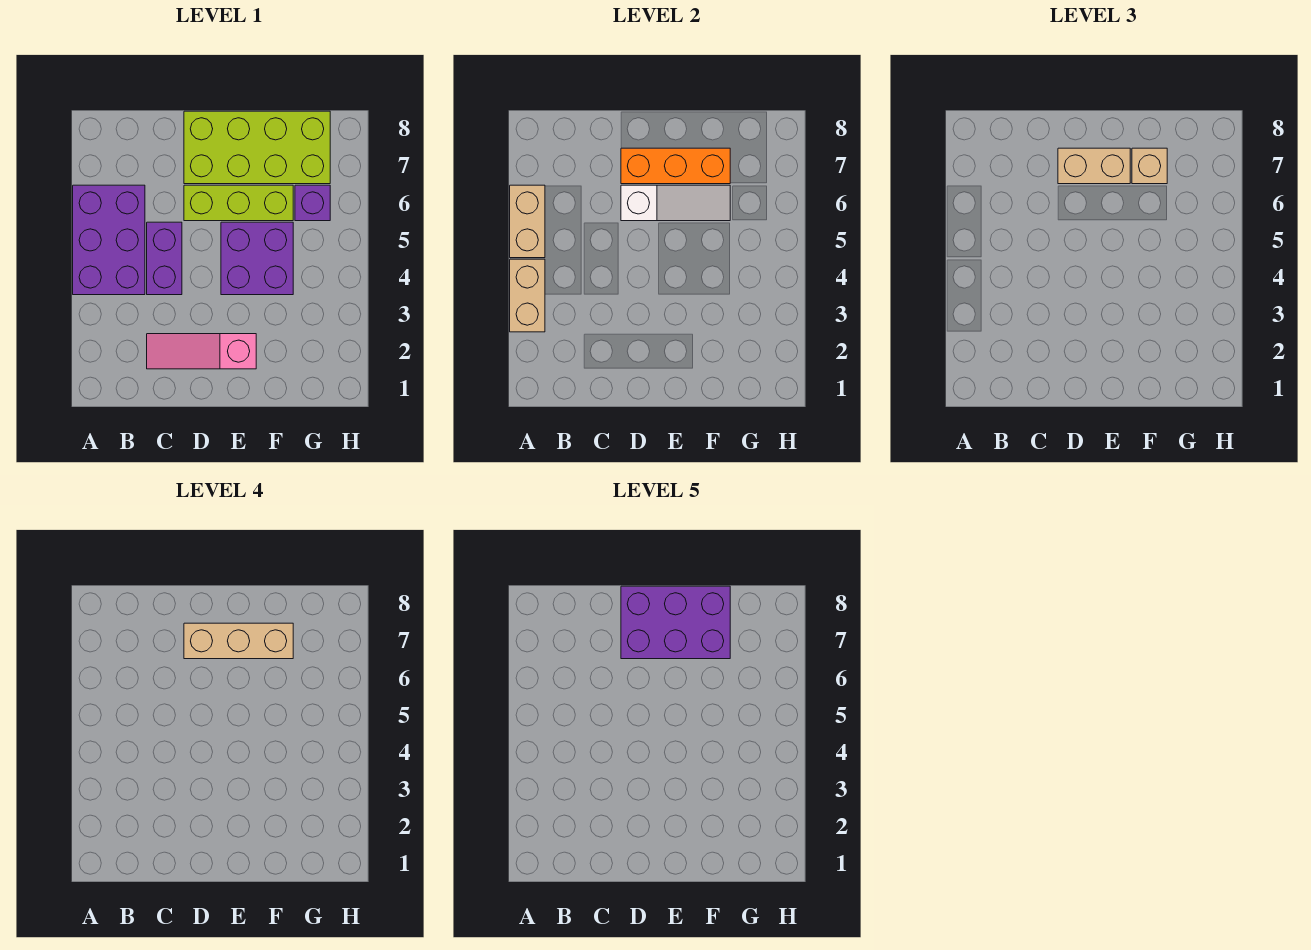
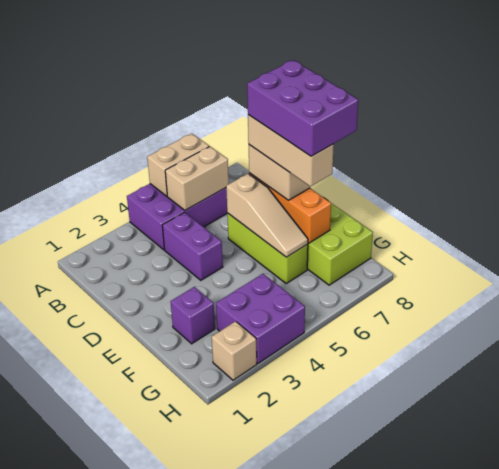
tan brick A3:A4 level 2 -> tan brick B5:B6 level 2
pink slope C2:E2 level 1 top E -> none
purple brick C4:C5 level 1 -> purple brick C4:D4 level 1
white slope D6:F6 level 2 top D -> tan slope D6:F6 level 2 top D
purple brick E4:F5 level 1 -> purple brick G3:H4 level 1
tan brick F7 level 3 -> tan brick H2 level 1
purple brick G6 level 1 -> purple brick F2 level 1

